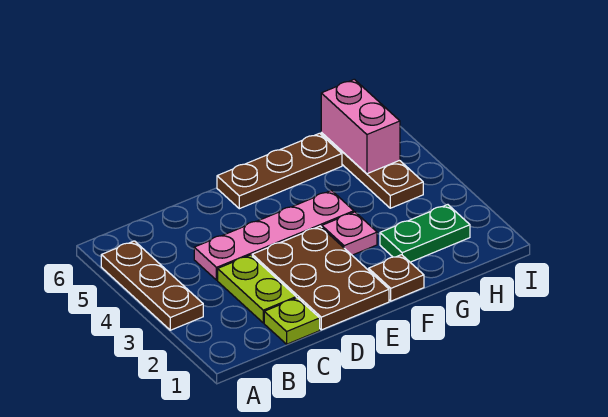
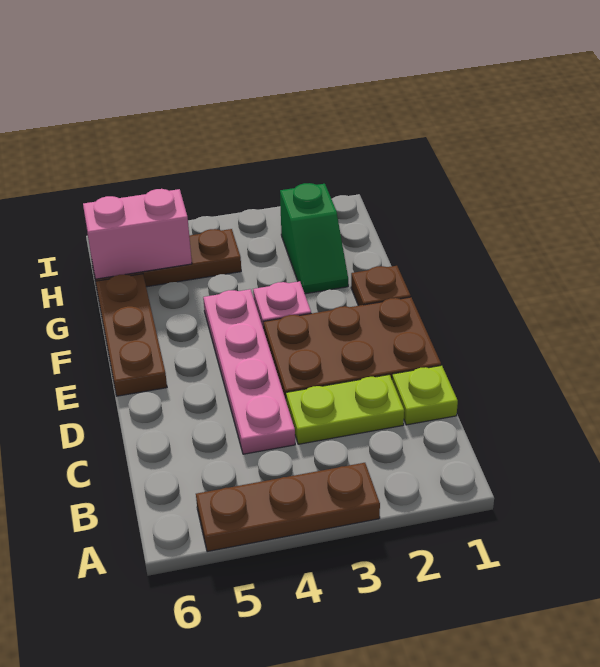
green plate G2:H2 level 1 -> green slope G2:H2 level 1 top H

